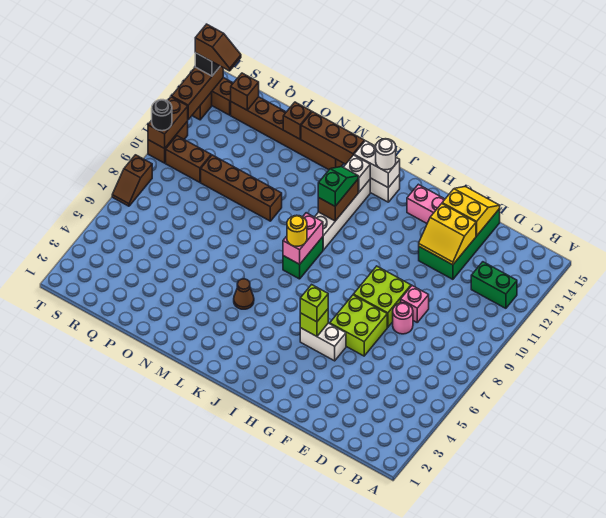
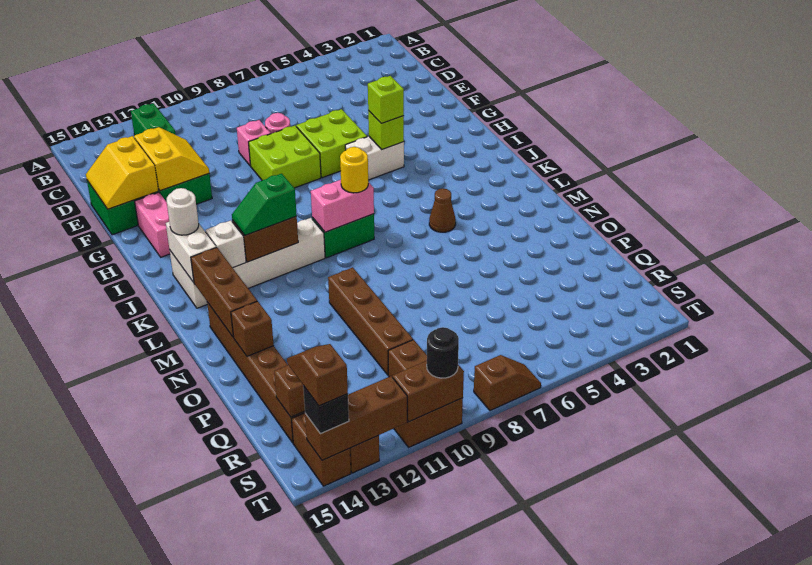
white brick G5:H5 level 1 -> white brick H5:H6 level 1

